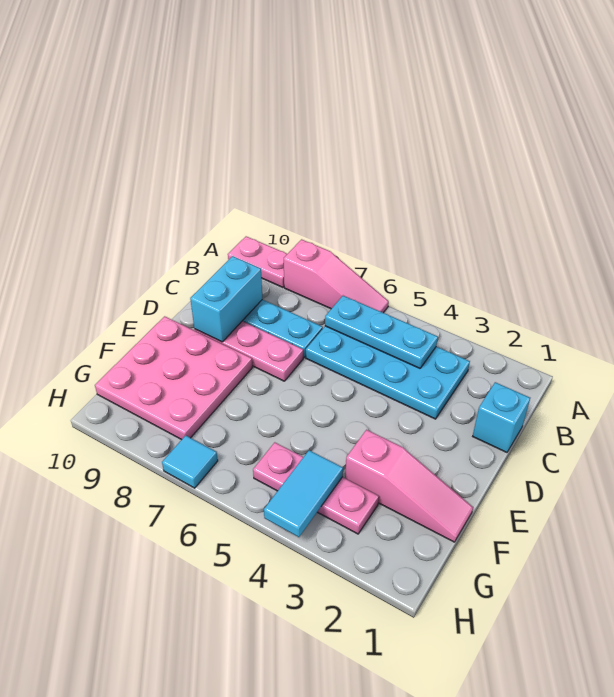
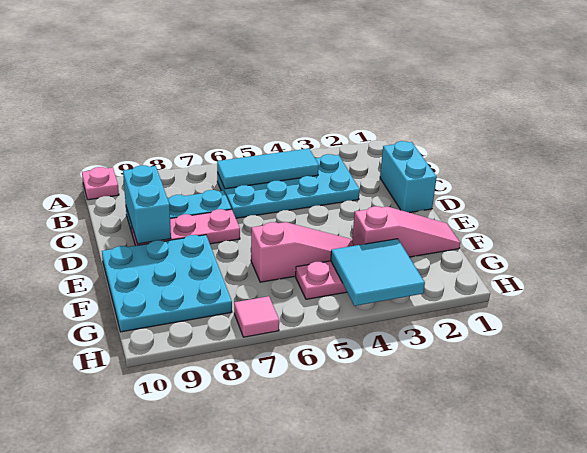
pink slope A6:A8 level 1 top 8 -> pink slope F4:F6 level 1 top 6
pink plate A9:A10 level 1 -> pink plate A10 level 1
cyan plate B4:B6 level 2 -> cyan tile B4:B6 level 2
cyan brick C1 level 1 -> cyan brick C1:D1 level 1
pink plate E8:G10 level 1 -> cyan plate E8:G10 level 1
cyan tile G4:H4 level 2 -> cyan tile G3:H4 level 2
cyan tile H7 level 1 -> pink tile H7 level 1

